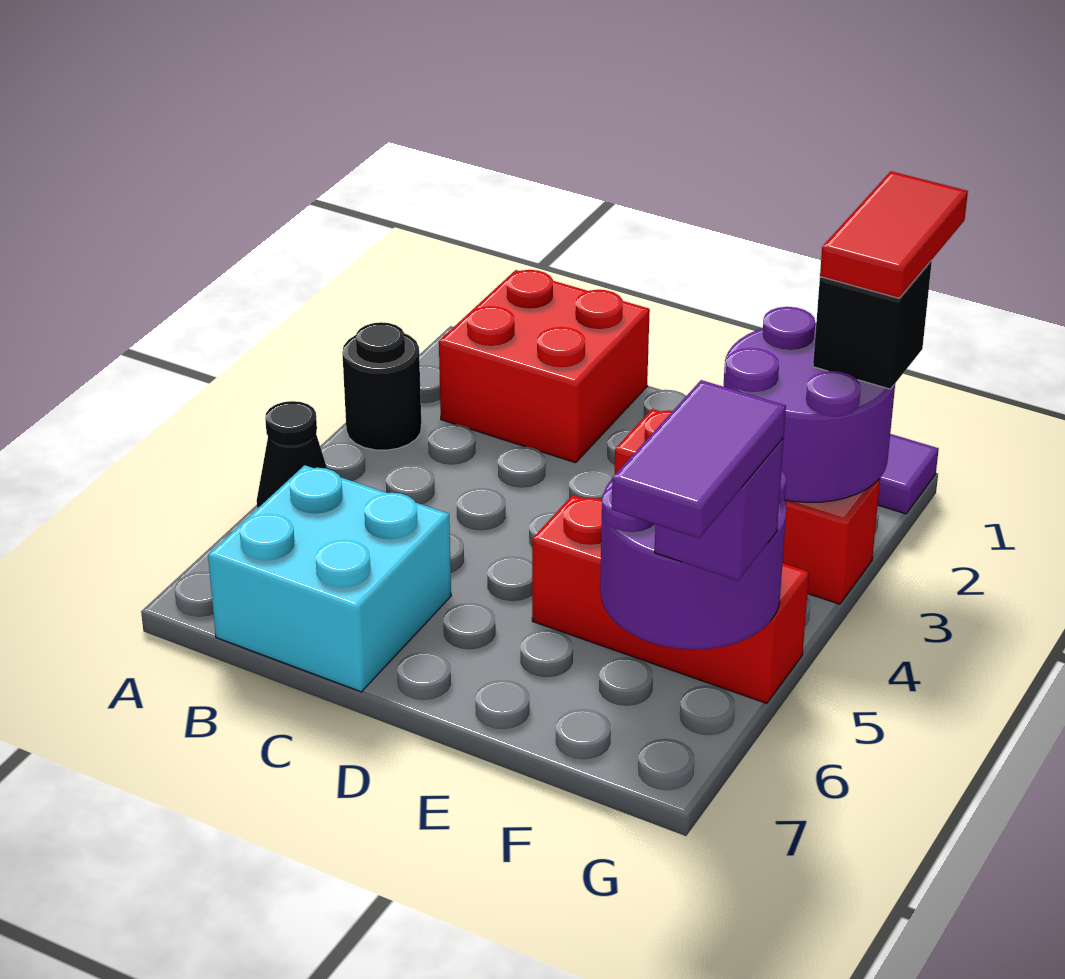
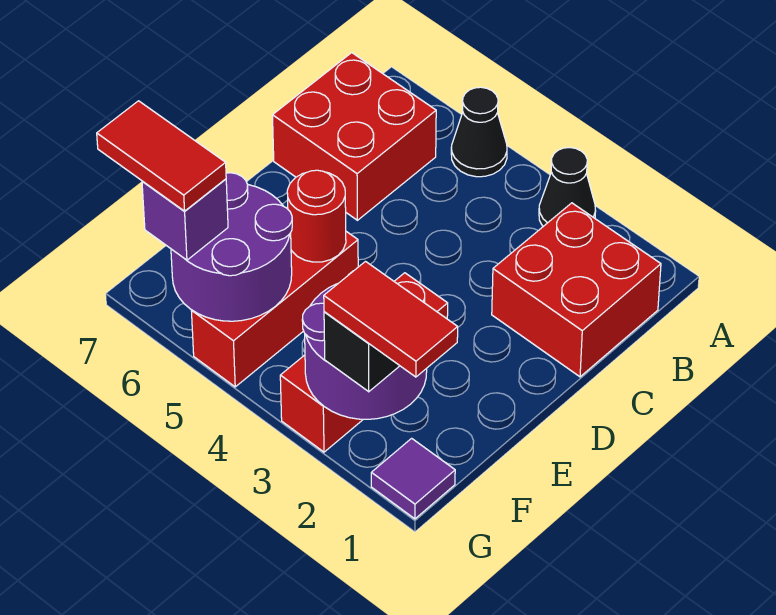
black round brick A3 level 1 -> black cone A3 level 1
cyan brick B6:C7 level 1 -> red brick B6:C7 level 1
none -> red round brick E5 level 2
purple tile G6:G7 level 4 -> red tile G6:G7 level 4

